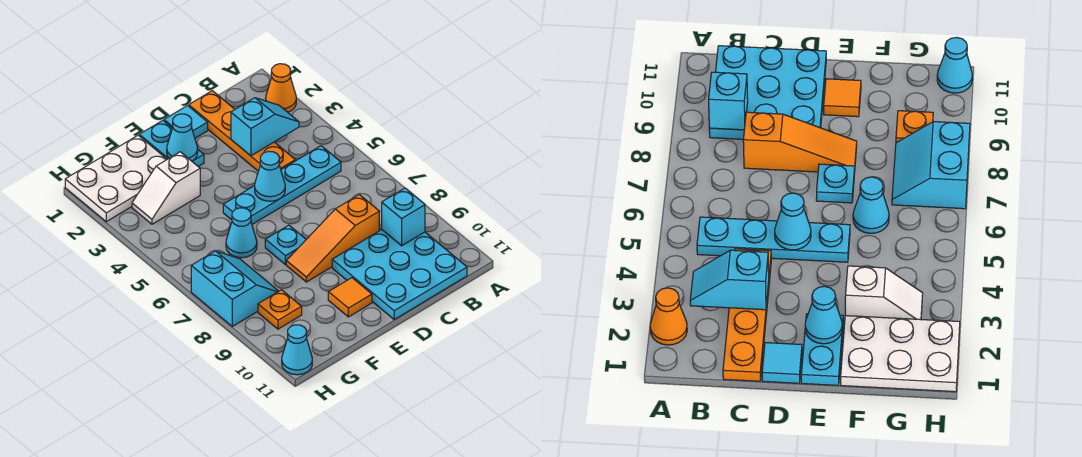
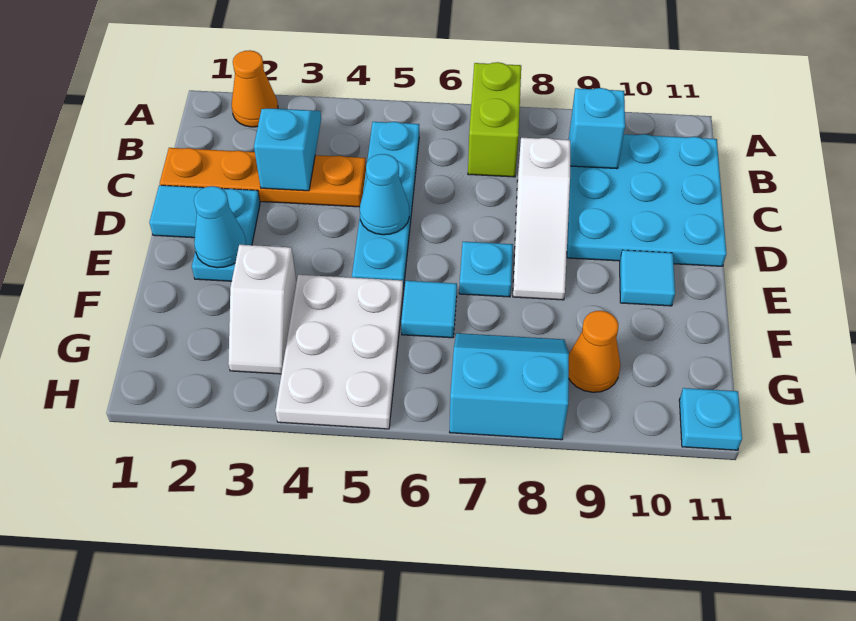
none -> lime brick A7:B7 level 1
orange slope C8:E8 level 1 top C -> white slope C8:E8 level 1 top C
cyan plate E1:E2 level 1 -> cyan plate D2:E2 level 1
orange tile E10 level 1 -> cyan tile E10 level 1
white plate F1:H2 level 1 -> white plate F4:H5 level 1
cyan cone F6 level 1 -> cyan tile F6 level 1
orange plate G9 level 1 -> orange cone G9 level 1
cyan cone H11 level 1 -> cyan plate H11 level 1

